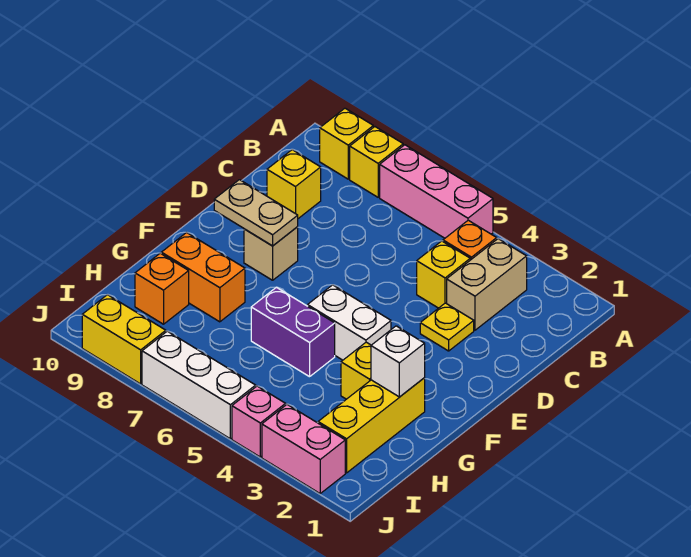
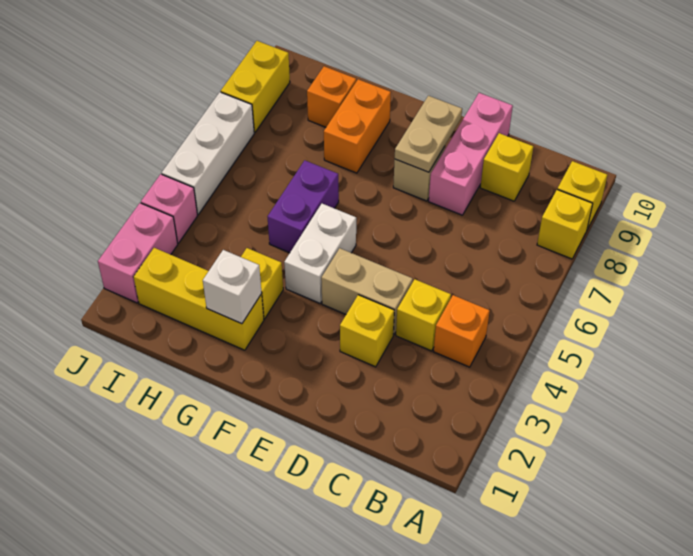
pink brick A5:A7 level 1 -> pink brick D8:D10 level 1
tan brick B3:C3 level 1 -> tan brick D4:E4 level 1
yellow plate D3 level 1 -> yellow brick D3 level 1

